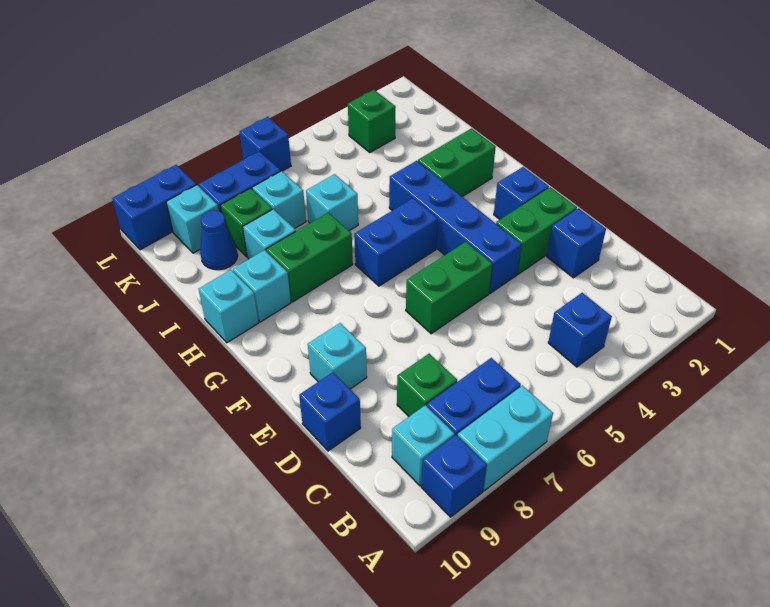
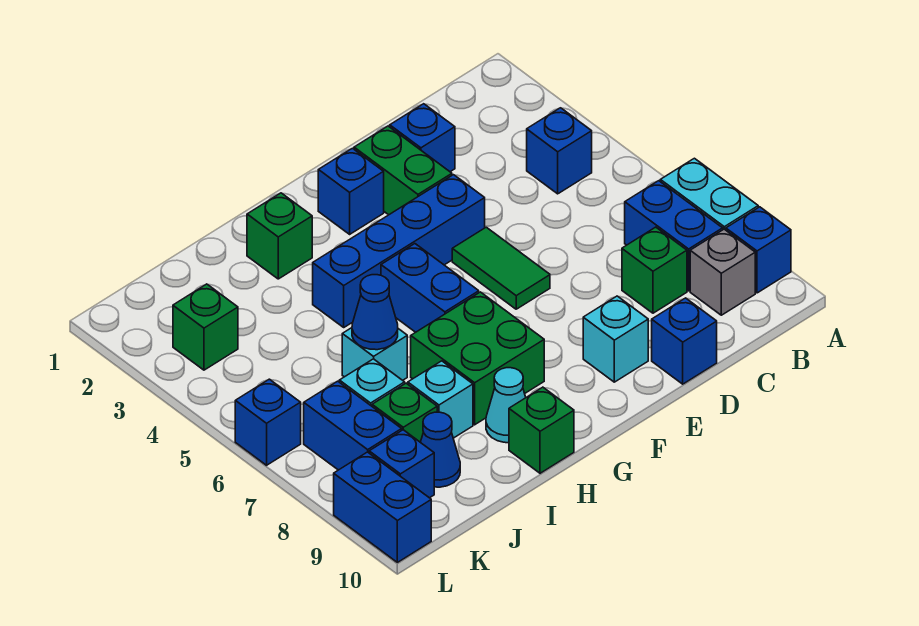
cyan brick B9 level 1 -> grey brick B9 level 1
green brick E5:E6 level 1 -> green tile E5:E6 level 1
green brick H2:H3 level 1 -> green brick H2 level 1
green brick H7:H8 level 1 -> green brick G7:H8 level 1
cyan brick H9 level 1 -> cyan cone H9 level 1
cyan brick H10 level 1 -> green brick H10 level 1
none -> blue cone I6 level 2
cyan brick K9 level 1 -> blue brick K9 level 1

